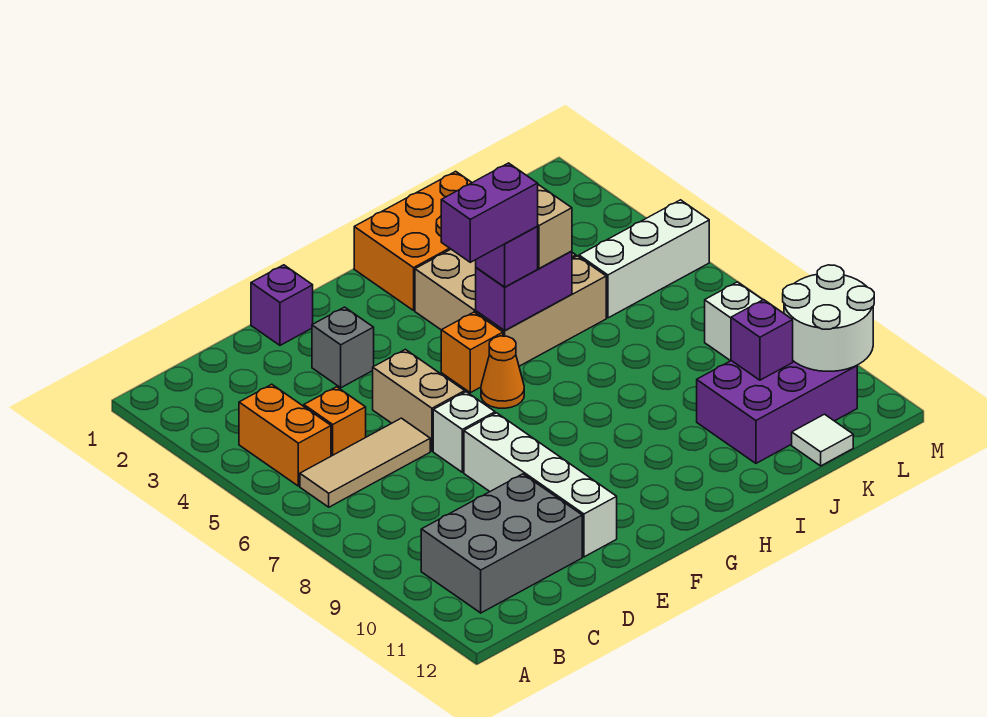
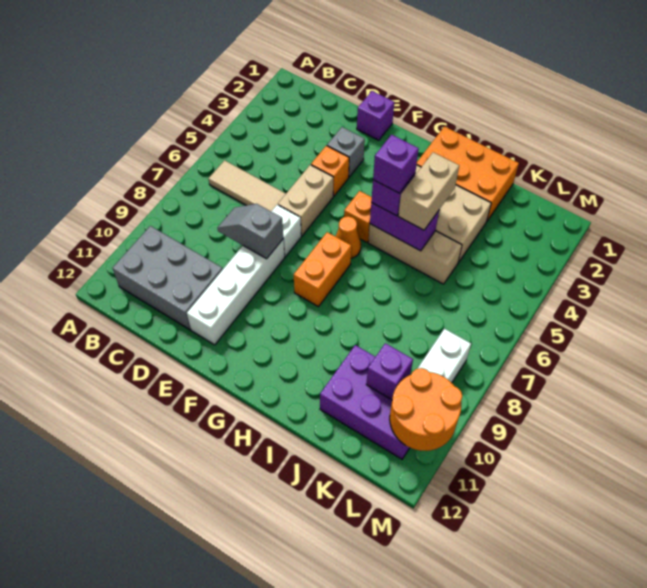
orange brick B4:B5 level 1 -> orange brick G7:G8 level 1
orange brick C5 level 1 -> orange brick E4 level 1
none -> grey slope D8:E8 level 2 top E
purple brick G5:H5 level 4 -> purple brick H5 level 4
white brick K5:M5 level 1 -> none
white tile K12 level 1 -> none
white round brick L10:M11 level 2 -> orange round brick L10:M11 level 2

